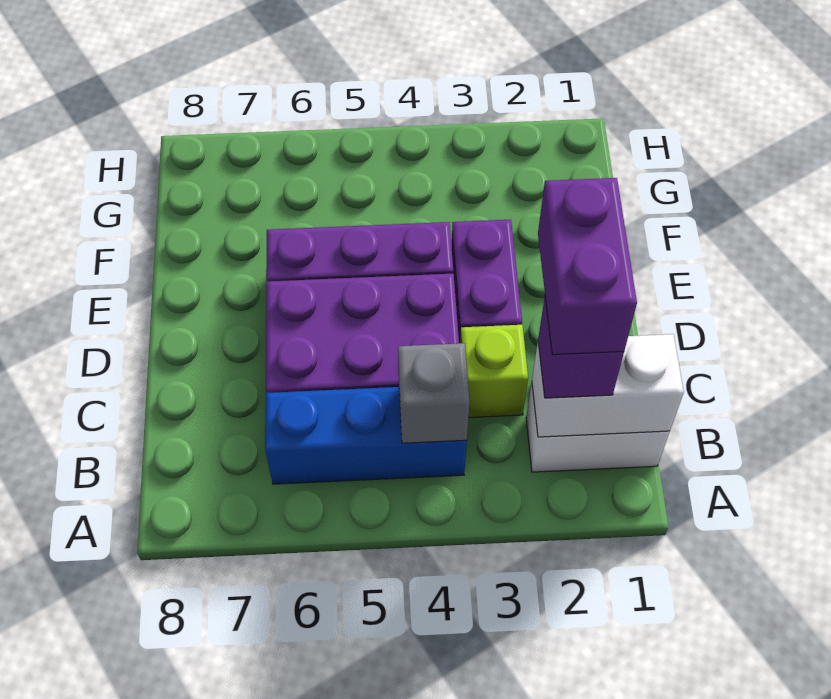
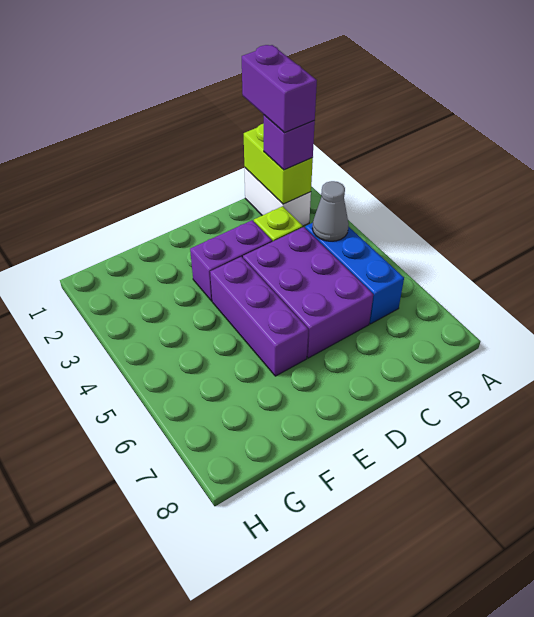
white brick B1:B2 level 2 -> lime brick B1:B2 level 2
purple brick B2:C2 level 4 -> purple brick B1:B2 level 4
grey brick B4 level 2 -> grey cone B4 level 2

